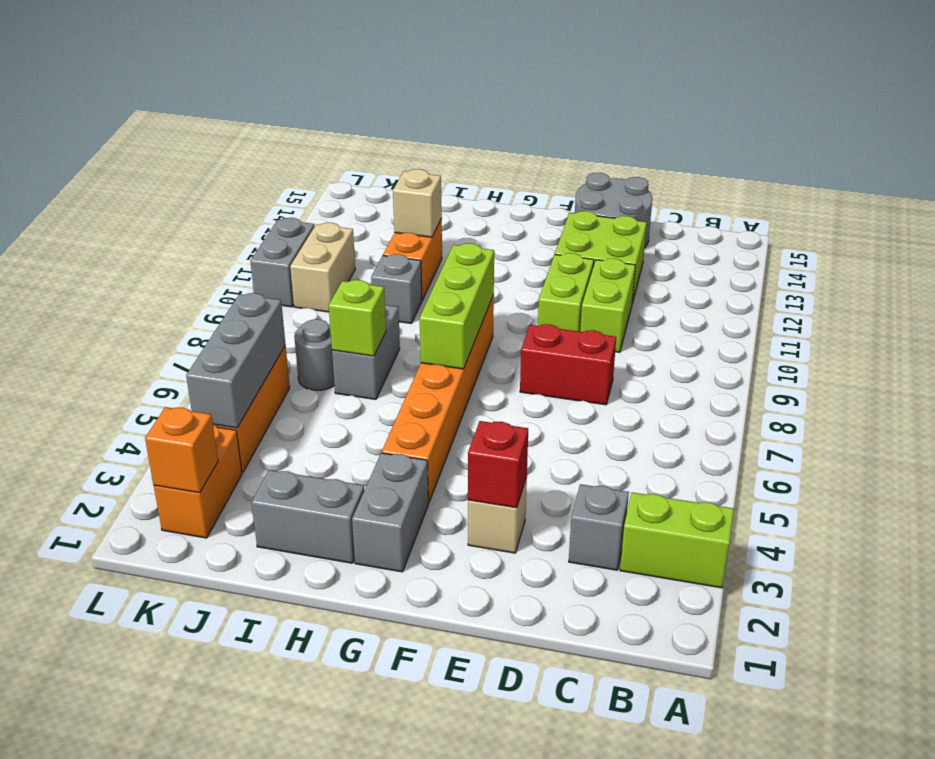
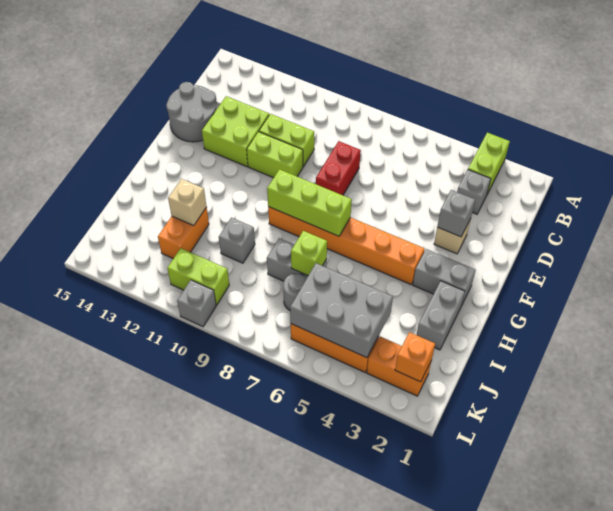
red brick E3 level 2 -> grey brick E3 level 2
orange brick I11:I12 level 1 -> orange brick I12:J12 level 1
grey brick K4:K6 level 2 -> grey brick J4:K6 level 2
tan brick K10:K11 level 1 -> lime brick K10:K11 level 1
grey brick L10:L11 level 1 -> grey brick L10 level 1

